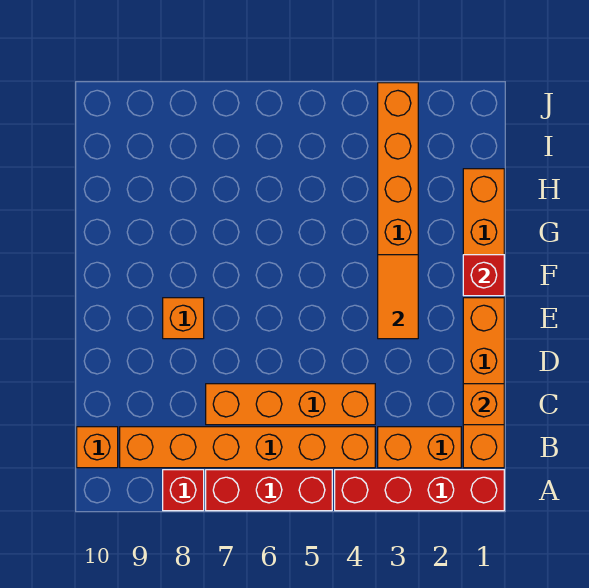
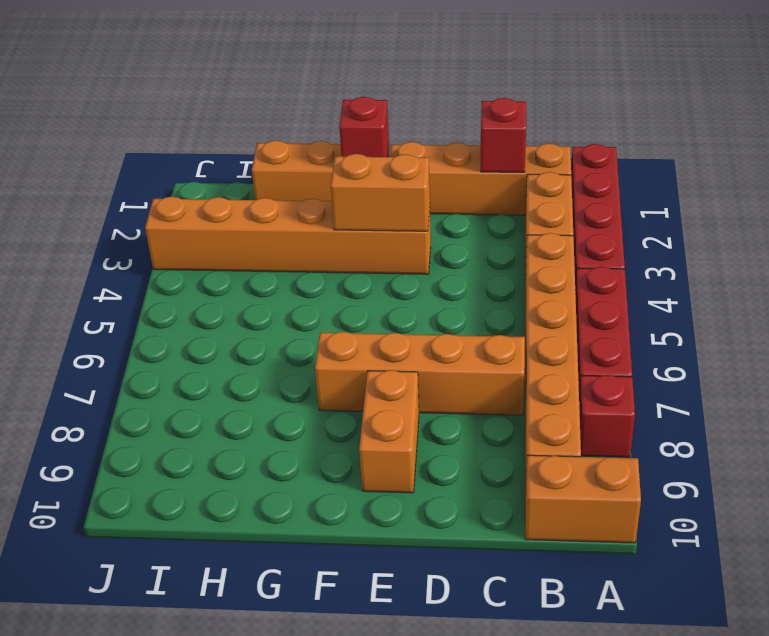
orange brick B10 level 1 -> orange brick A10:B10 level 1
orange brick C1 level 2 -> red brick C1 level 2
orange brick C4:C7 level 1 -> orange brick C7:F7 level 1
orange tile E3:F3 level 2 -> orange brick E3:F3 level 2
orange brick E8 level 1 -> orange brick E8:E9 level 1

